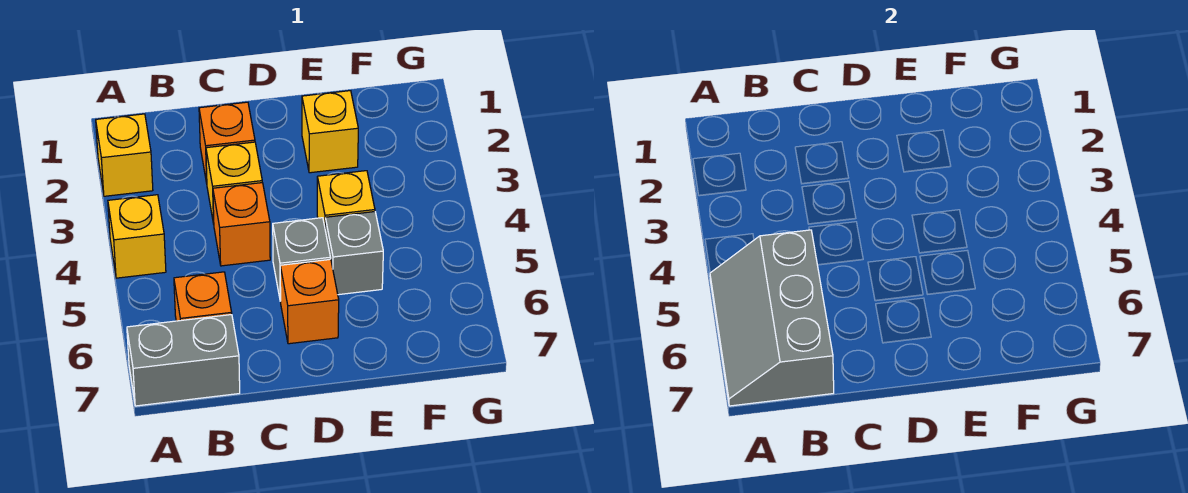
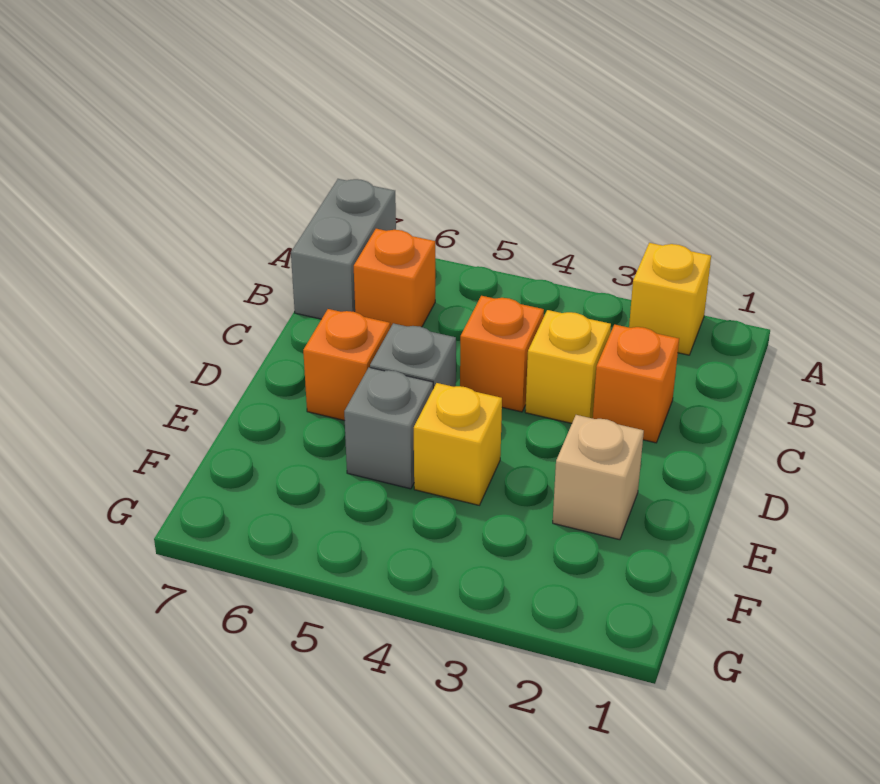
yellow brick A4 level 1 -> none
grey slope A5:B7 level 2 top B -> none
yellow brick E2 level 1 -> tan brick E2 level 1

